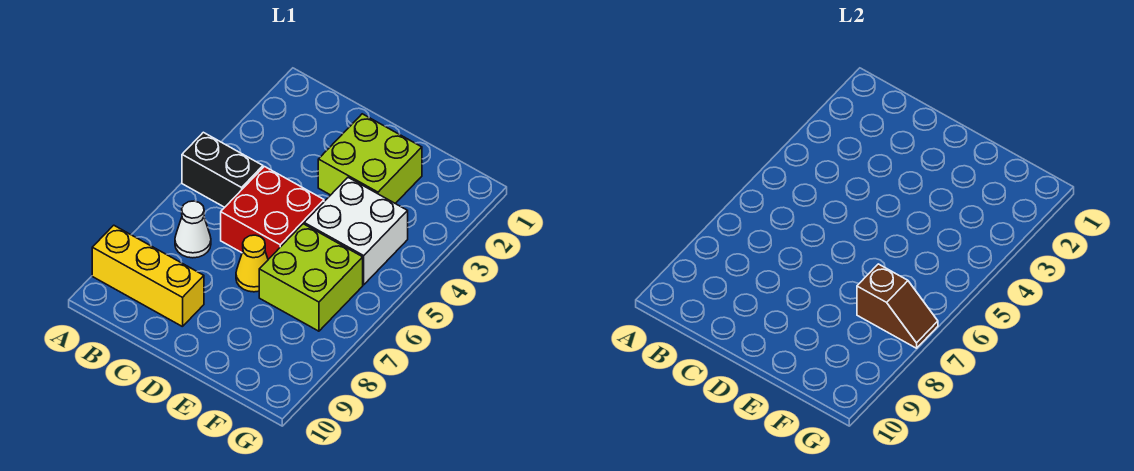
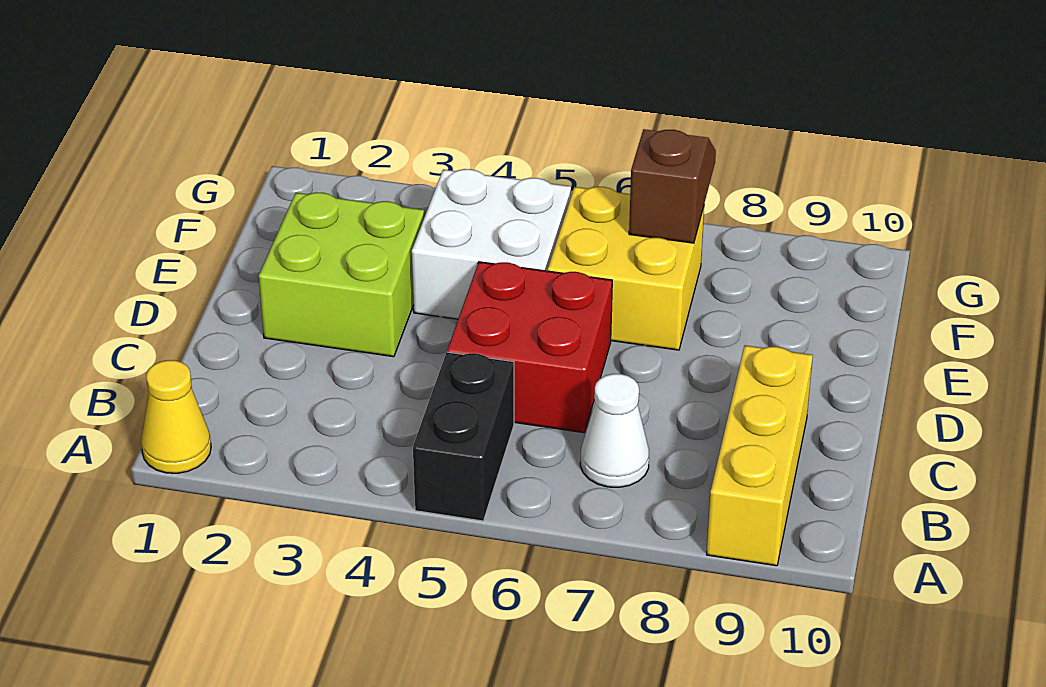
yellow cone D7 level 1 -> yellow cone A1 level 1
lime brick E6:F7 level 1 -> yellow brick E6:F7 level 1

